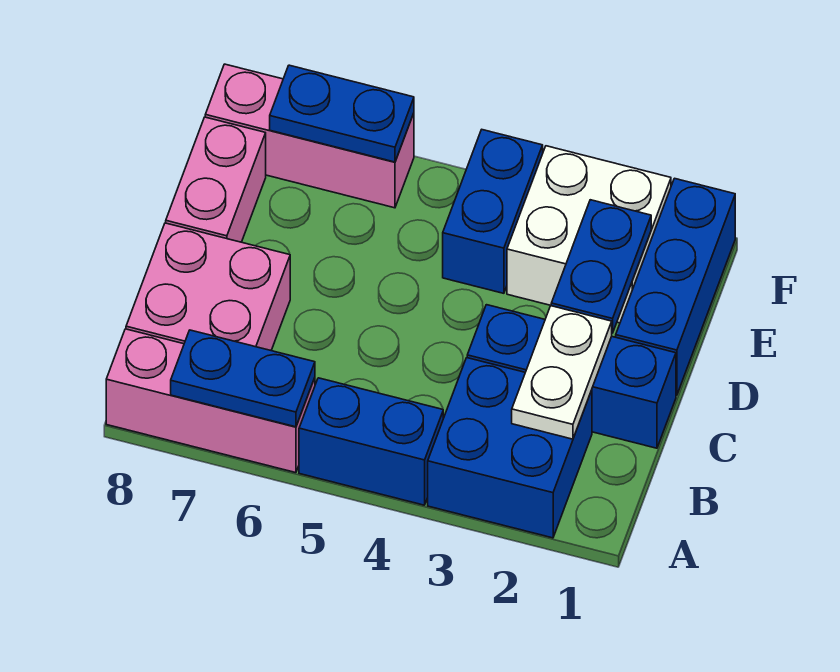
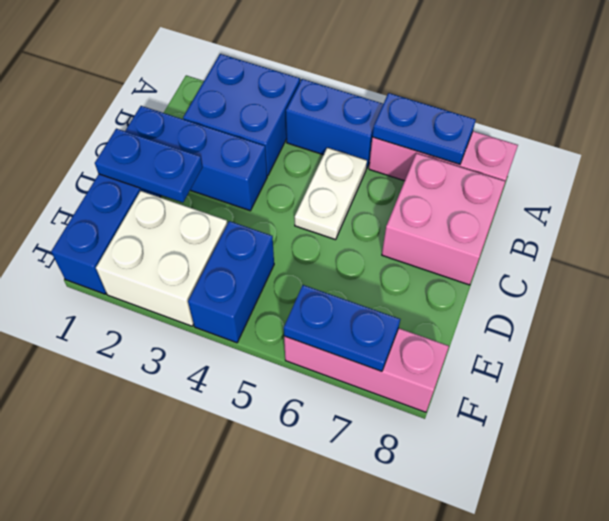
white plate B2:C2 level 2 -> white plate B5:C5 level 1
blue plate D2:E2 level 2 -> blue plate D1:D2 level 2
pink brick D8:E8 level 1 -> none

